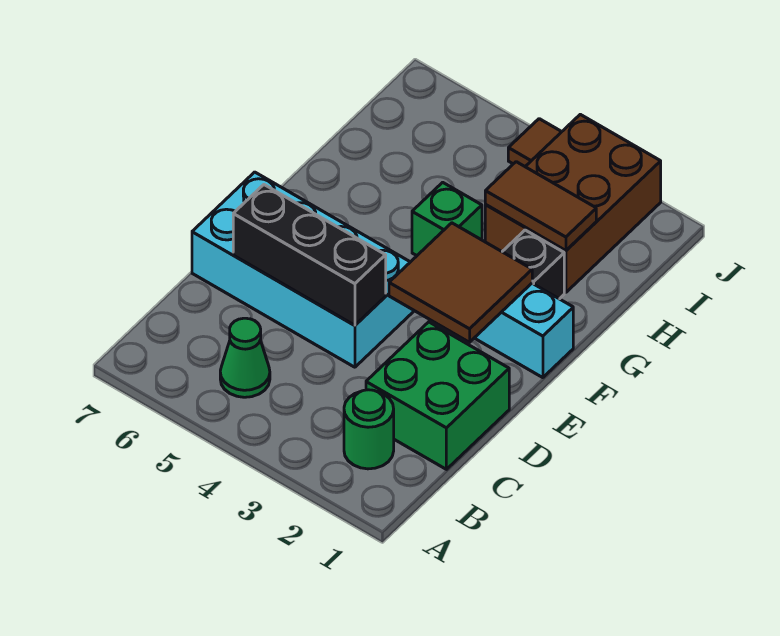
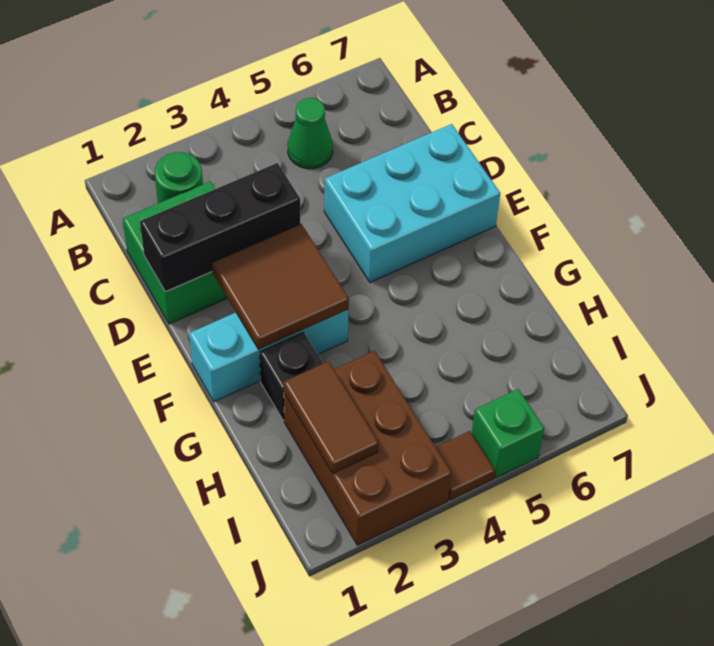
cyan brick D4:E7 level 1 -> cyan brick D5:E7 level 1
black brick D4:D6 level 2 -> black brick D1:D3 level 2
green brick G4 level 1 -> green brick J5 level 1
brown tile H2:H3 level 2 -> brown tile H2:I2 level 2

